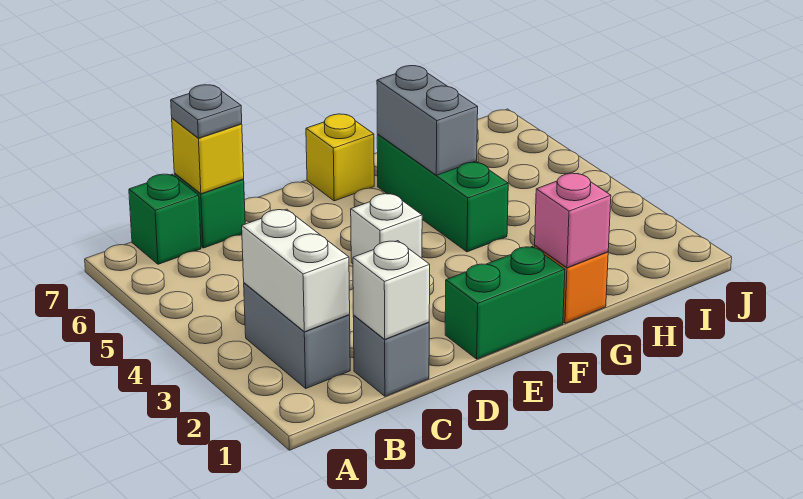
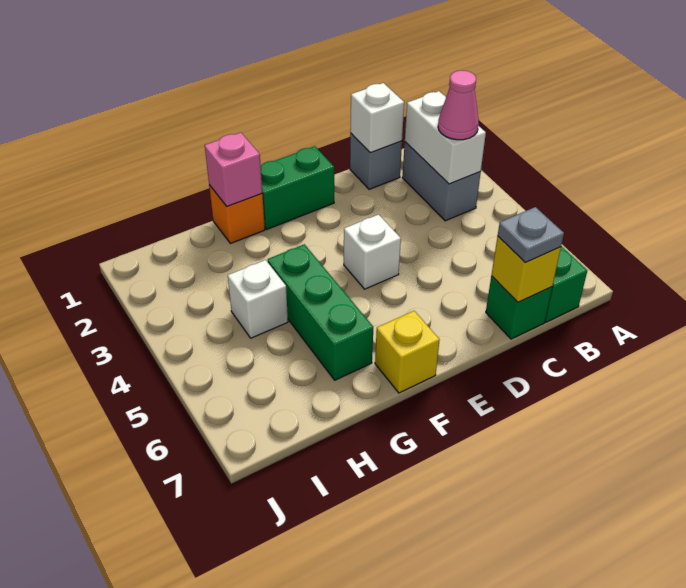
none -> pink cone B3 level 3
grey brick G5:G6 level 2 -> none
none -> white brick H4 level 1

